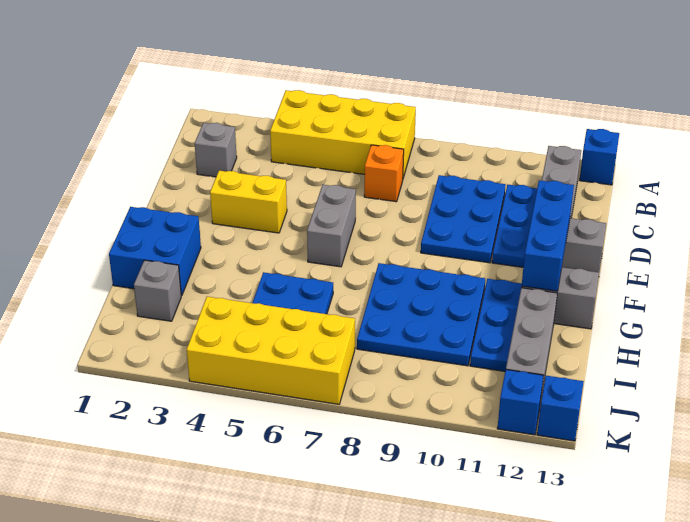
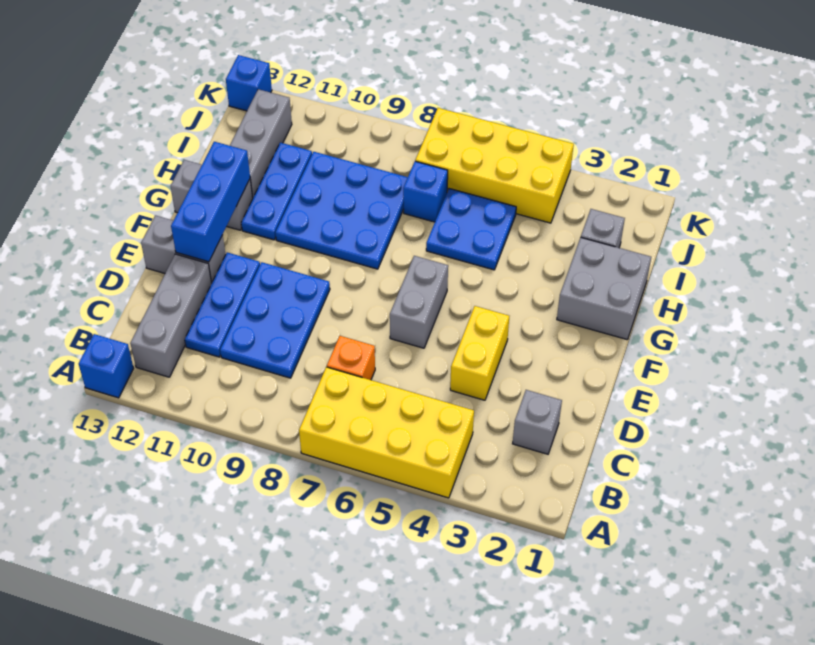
yellow brick E3:E4 level 1 -> yellow brick D4:E4 level 1
blue brick G1:H2 level 1 -> grey brick G1:H2 level 1
blue brick K12 level 1 -> blue brick I7 level 1

